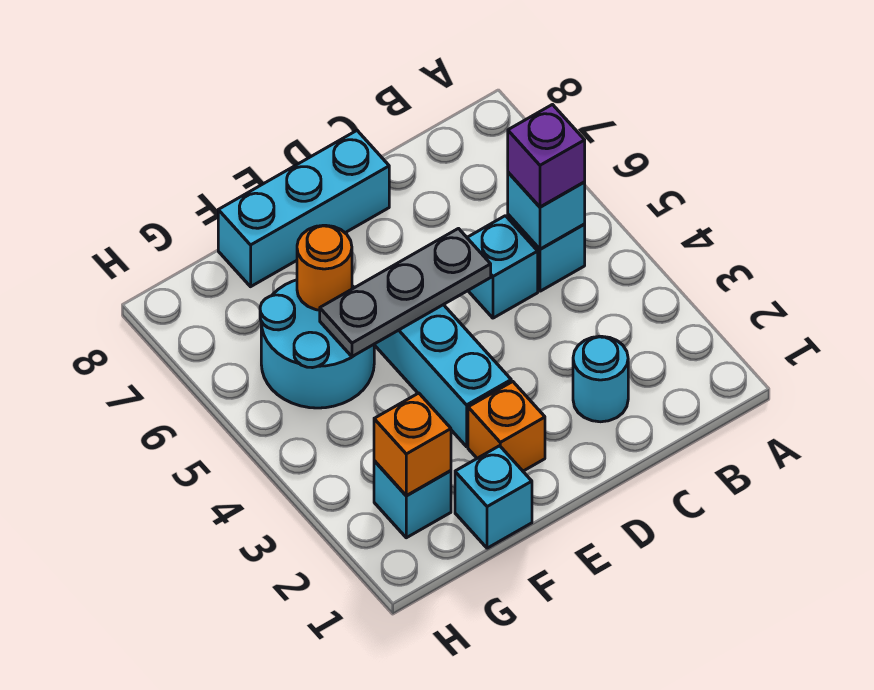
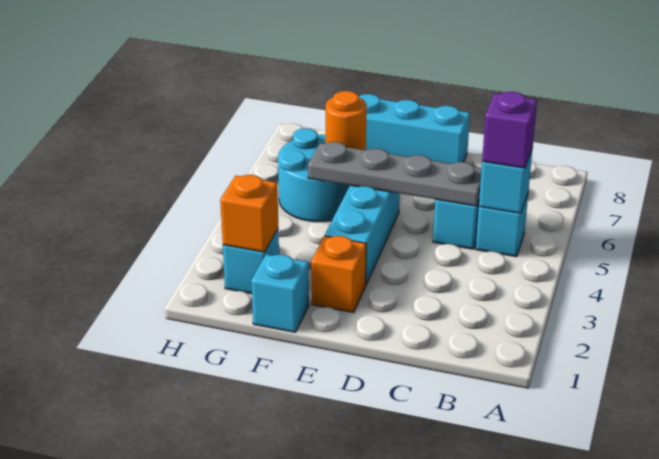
cyan round brick C2 level 1 -> none
grey plate D5:F5 level 2 -> grey plate C5:F5 level 2

